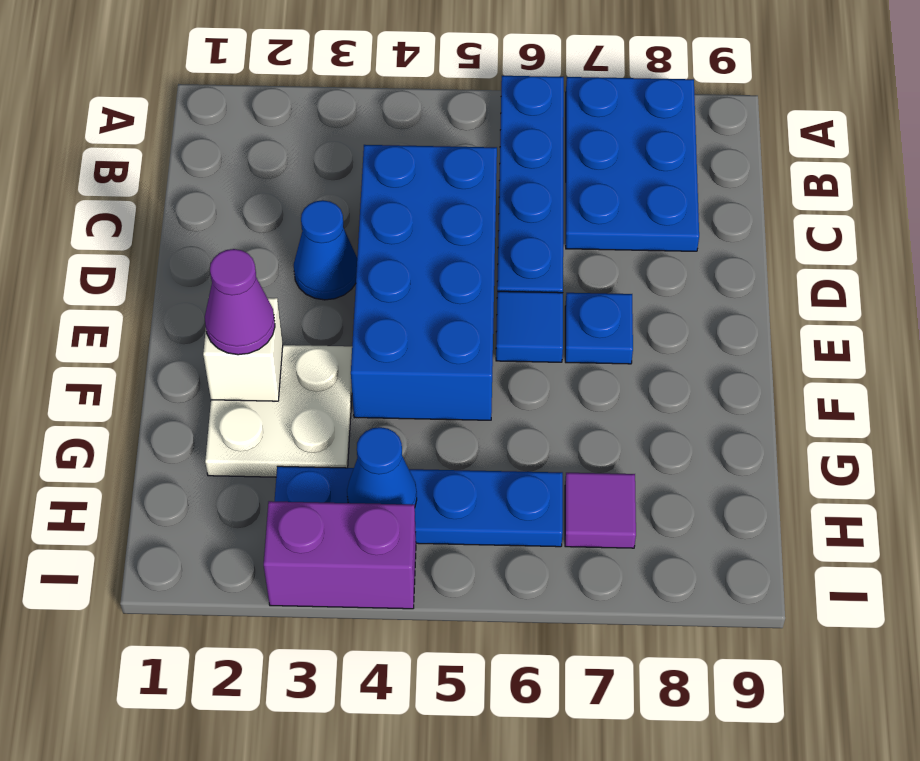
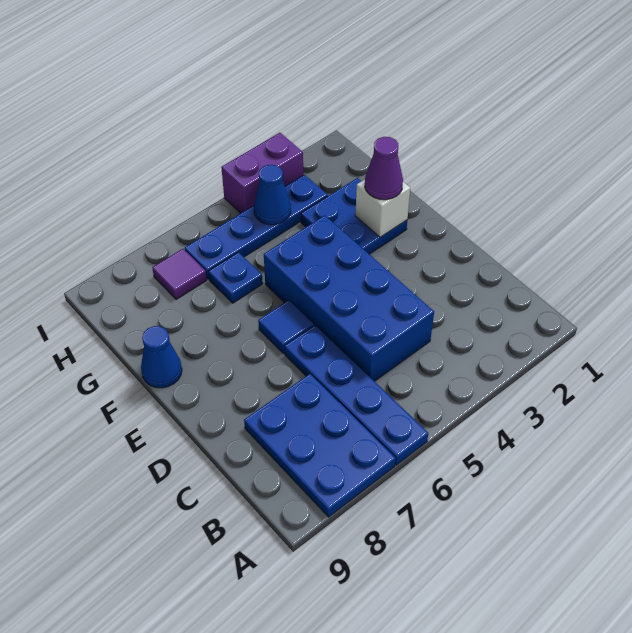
blue cone D3 level 1 -> blue cone F9 level 1
blue plate E7 level 1 -> blue plate G6 level 1
white plate F2:G3 level 1 -> blue plate F2:G3 level 1

